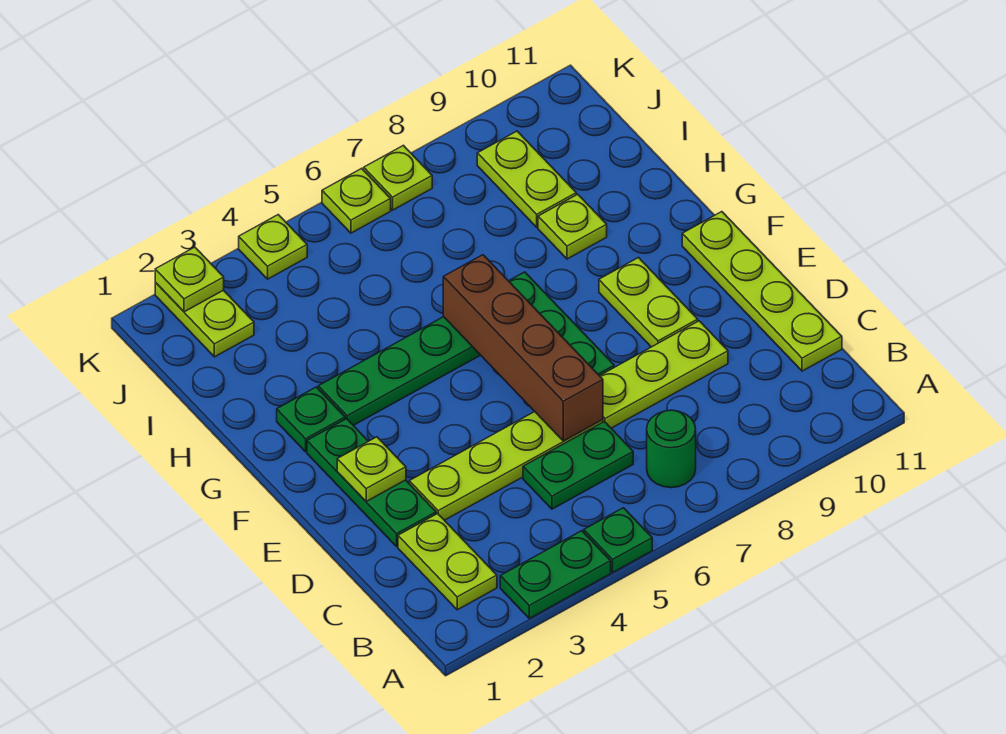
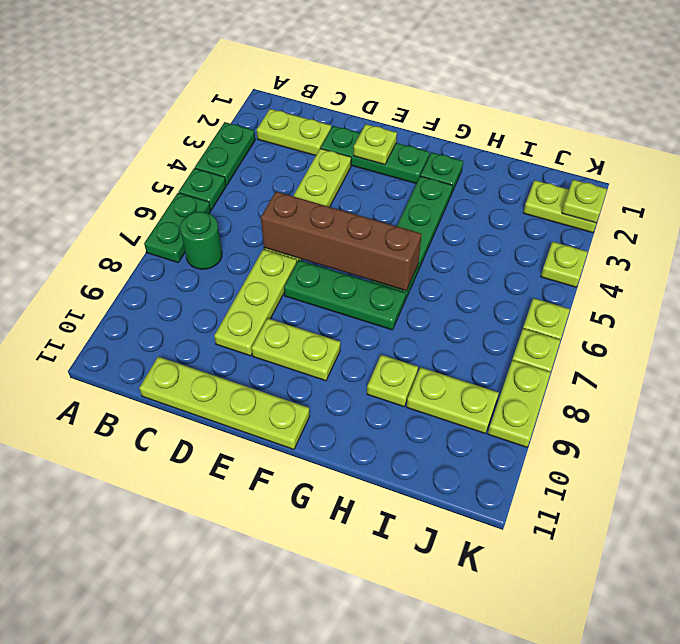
green plate C5:C6 level 1 -> green plate A6:A7 level 1
none -> lime plate K8:K9 level 1

